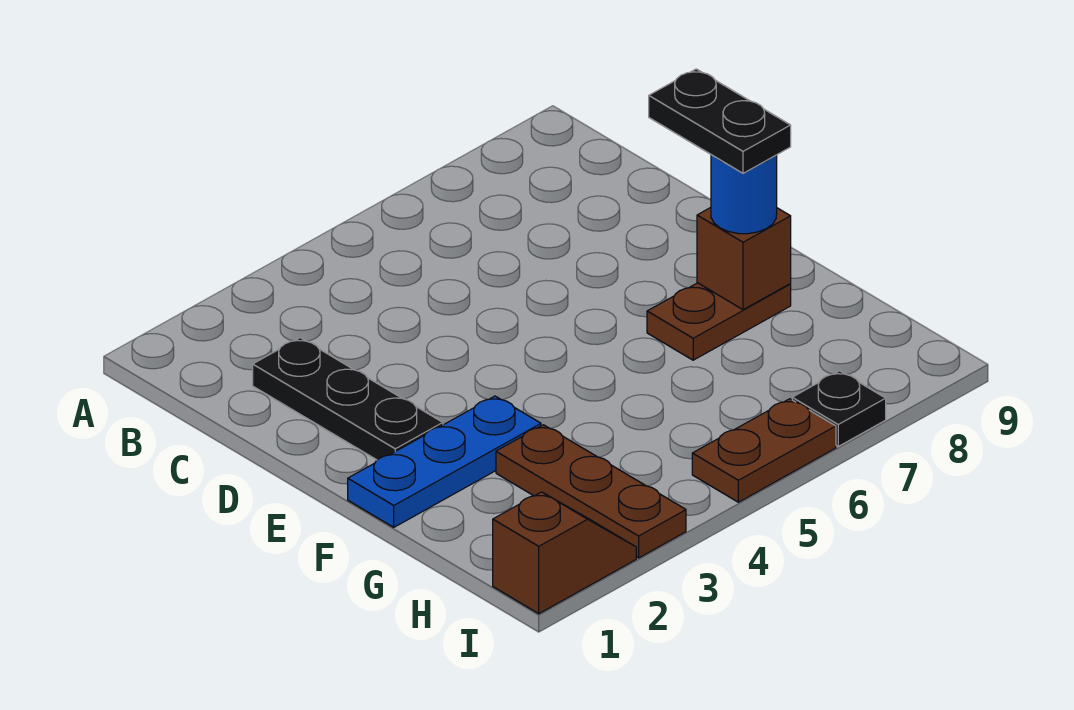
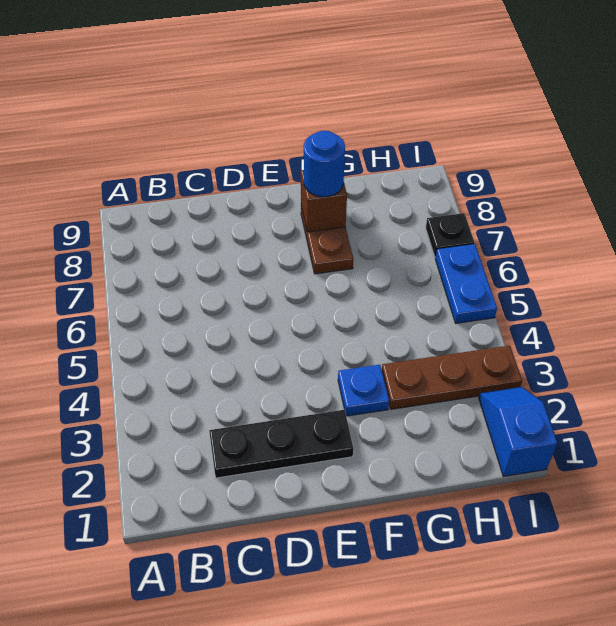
black plate E8:F8 level 4 -> none
blue plate F1:F3 level 1 -> blue plate F3 level 1
brown slope I1:I2 level 1 top 1 -> blue slope I1:I2 level 1 top 1
brown plate I5:I6 level 1 -> blue plate I5:I6 level 1

